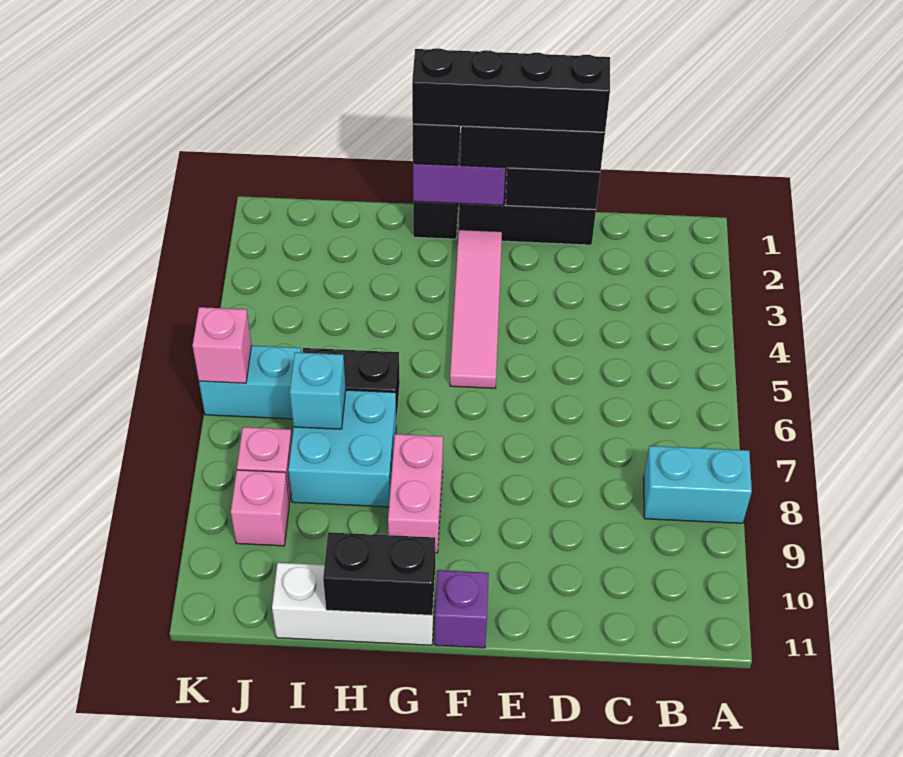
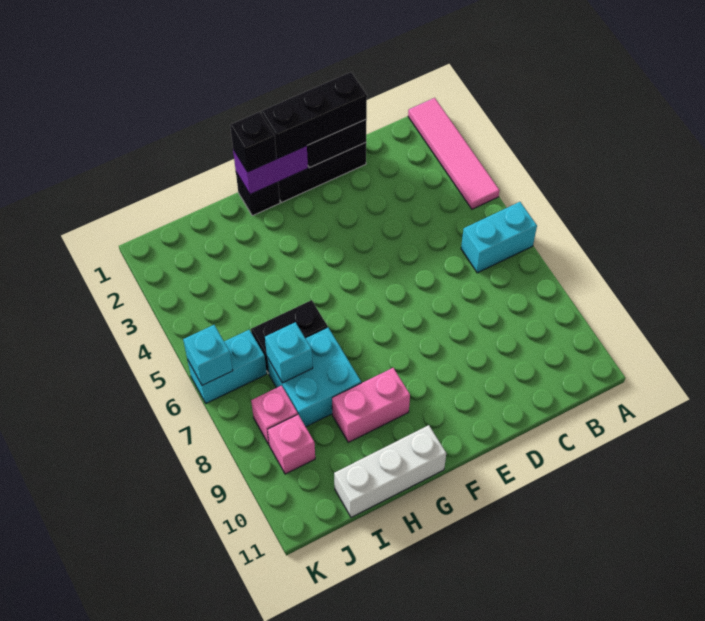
cyan brick A8:B8 level 1 -> cyan brick A6:B6 level 1
black brick D1:G1 level 4 -> none
pink tile F2:F5 level 1 -> pink tile A1:A4 level 1
purple brick F11 level 1 -> none
pink brick G8:G9 level 1 -> pink brick G9:H9 level 1
black brick G11:H11 level 2 -> none
pink brick K6 level 2 -> cyan brick K6 level 2

